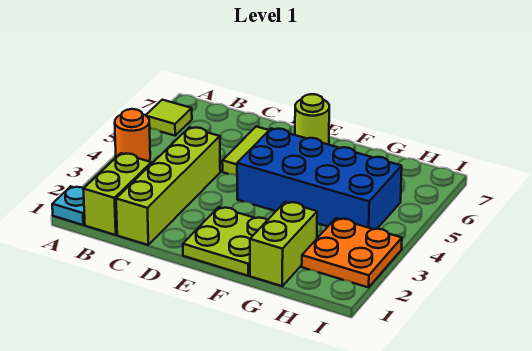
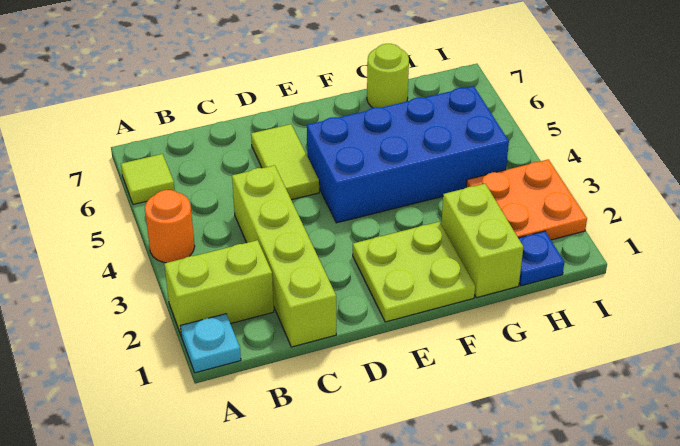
lime brick B1:B2 level 1 -> lime brick A2:B2 level 1
lime round brick E7 level 1 -> lime round brick G7 level 1
none -> blue plate H1 level 1

